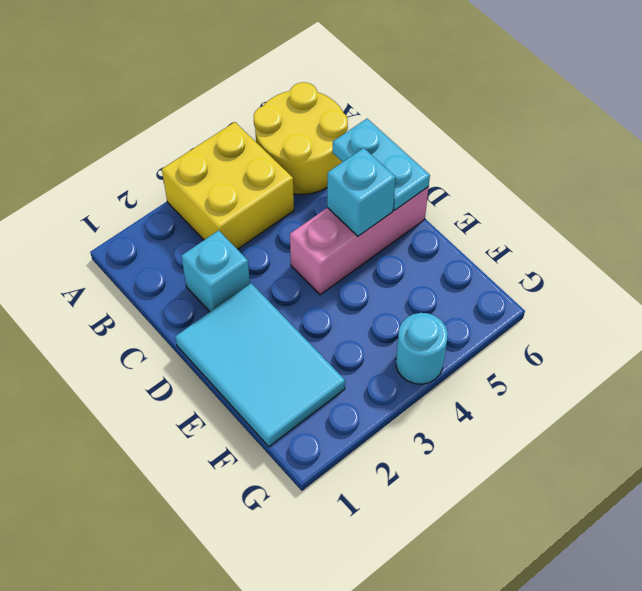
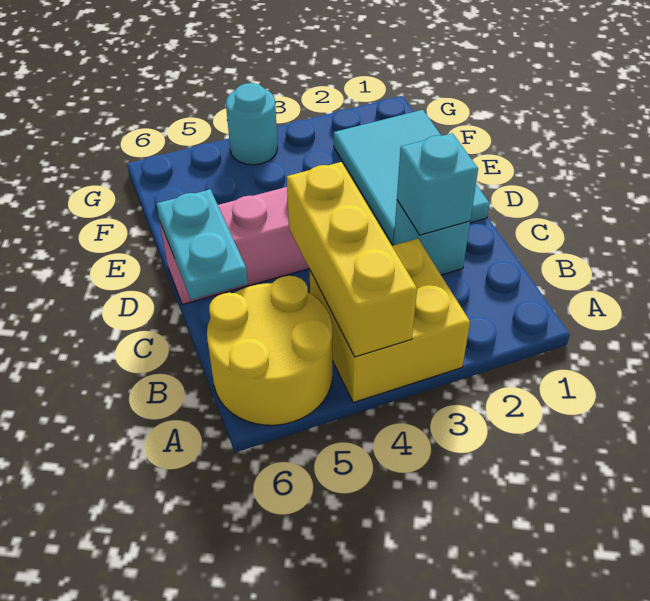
none -> yellow brick A4:C4 level 2
cyan brick D5 level 2 -> cyan brick C2 level 2

